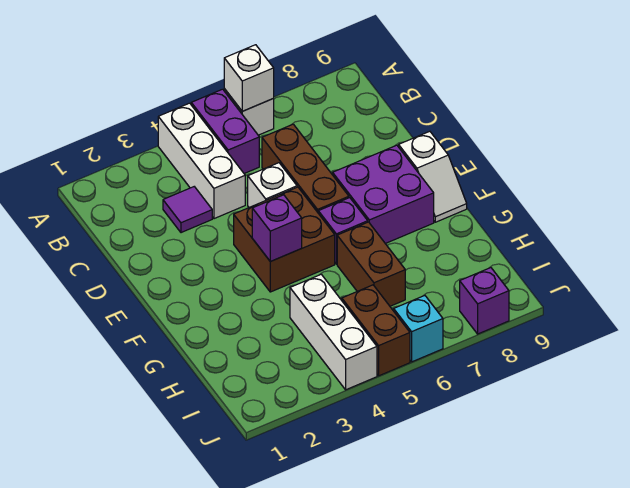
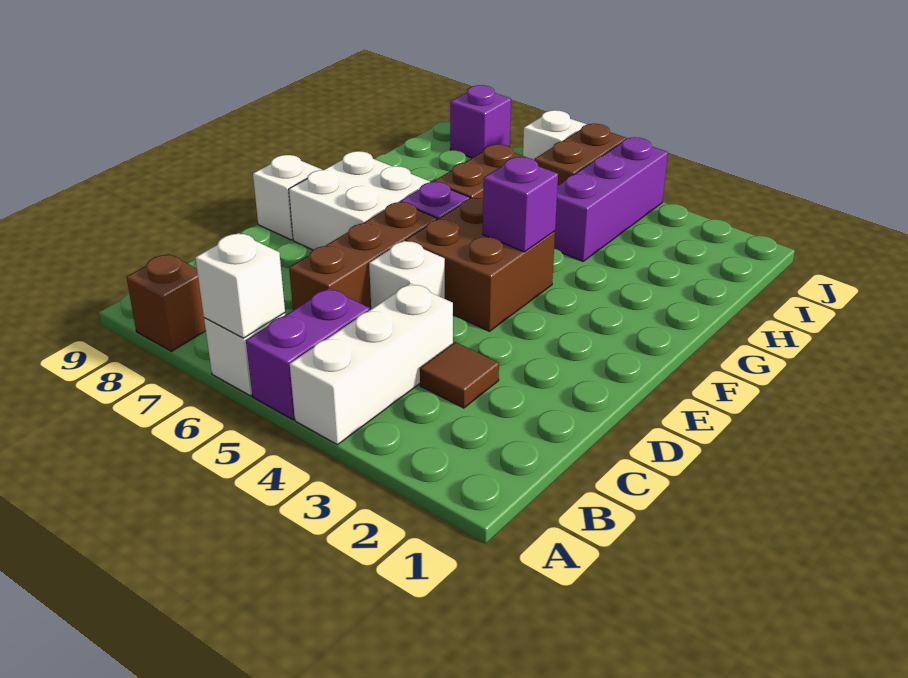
none -> brown brick A8 level 1
purple tile C3 level 1 -> brown tile C3 level 1
purple brick E7:F8 level 1 -> white brick E7:F8 level 1
white brick H4:J4 level 1 -> purple brick H4:J4 level 1
cyan brick J6 level 1 -> white brick J6 level 1

